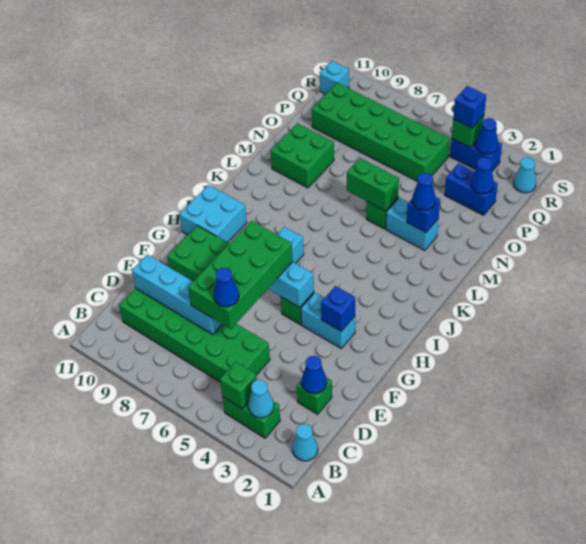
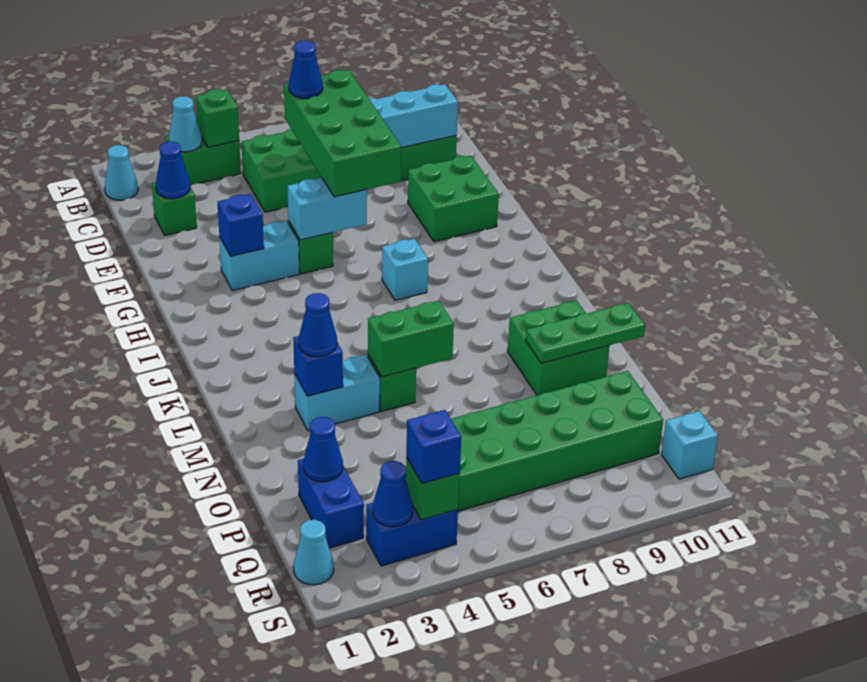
cyan brick H10:I11 level 1 -> none
none -> green plate N9:N11 level 2
blue brick P2:P3 level 1 -> blue brick P2:Q2 level 1

